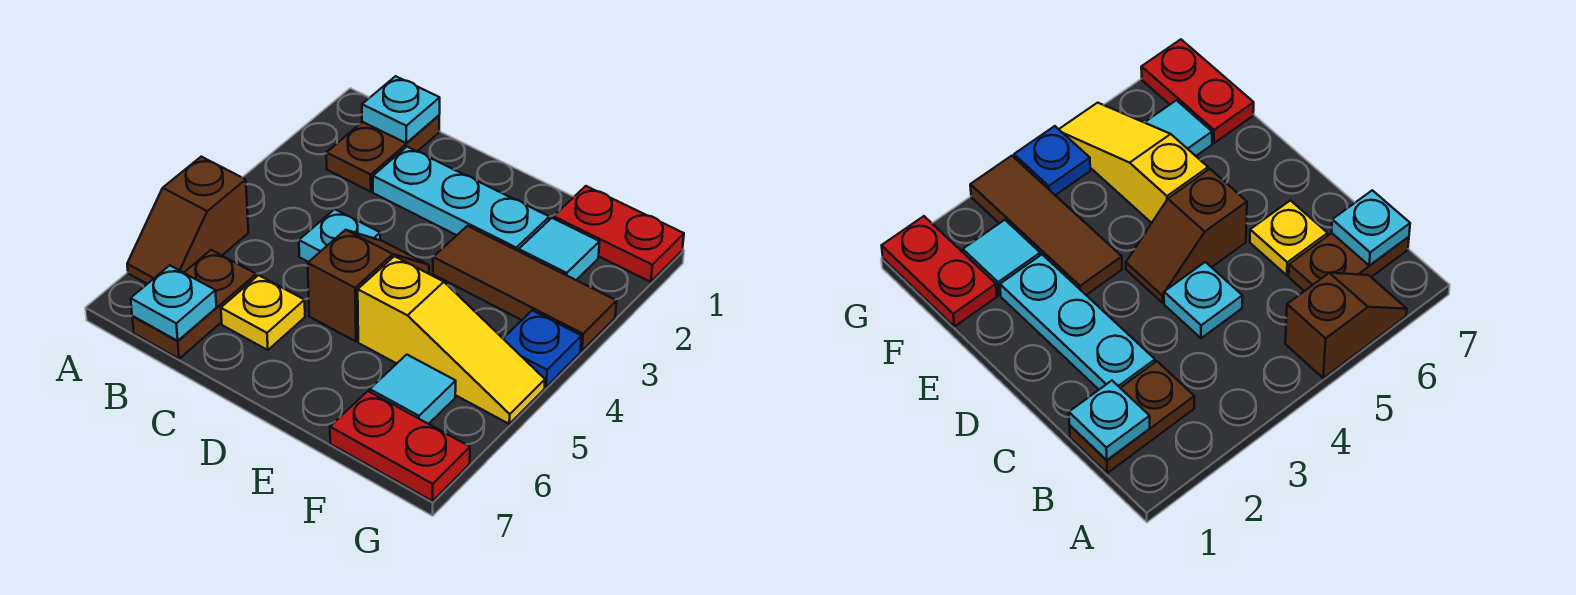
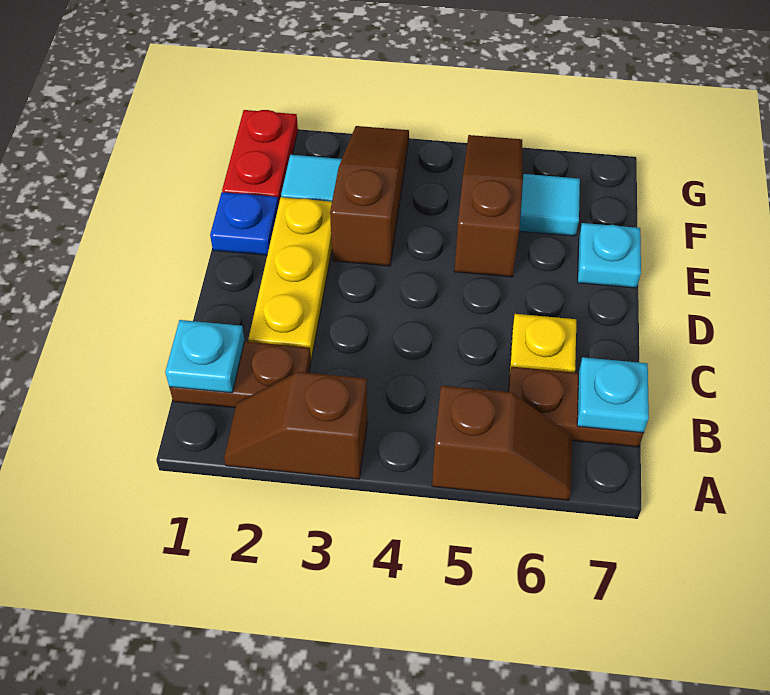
cyan plate C2:E2 level 1 -> yellow plate C2:E2 level 1
cyan plate C4 level 1 -> cyan plate E7 level 1
brown slope D4:D5 level 1 top 5 -> brown slope A2:A3 level 1 top 3
brown tile E3:G3 level 1 -> brown slope E3:G3 level 1 top E
yellow slope E5:G5 level 1 top E -> brown slope E5:G5 level 1 top E
red plate F7:G7 level 1 -> none
blue plate G4 level 1 -> blue plate E1 level 1

